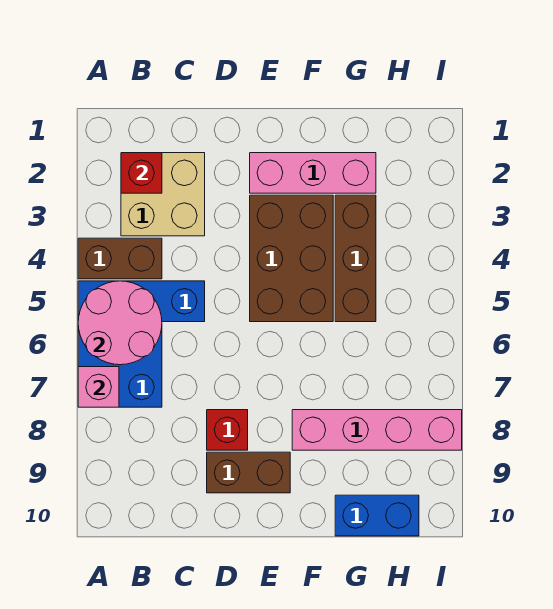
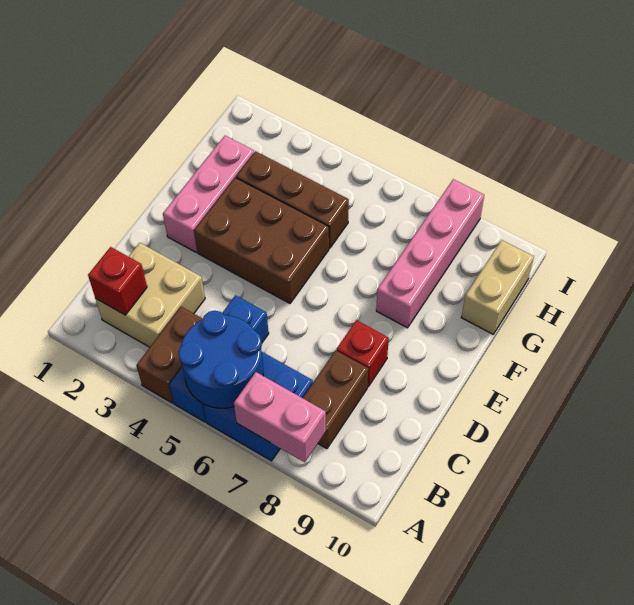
pink round brick A5:B6 level 2 -> blue round brick A5:B6 level 2
pink brick A7 level 2 -> pink brick A7:A8 level 2
brown brick D9:E9 level 1 -> brown brick B8:C8 level 1
blue brick G10:H10 level 1 -> tan brick G10:H10 level 1

